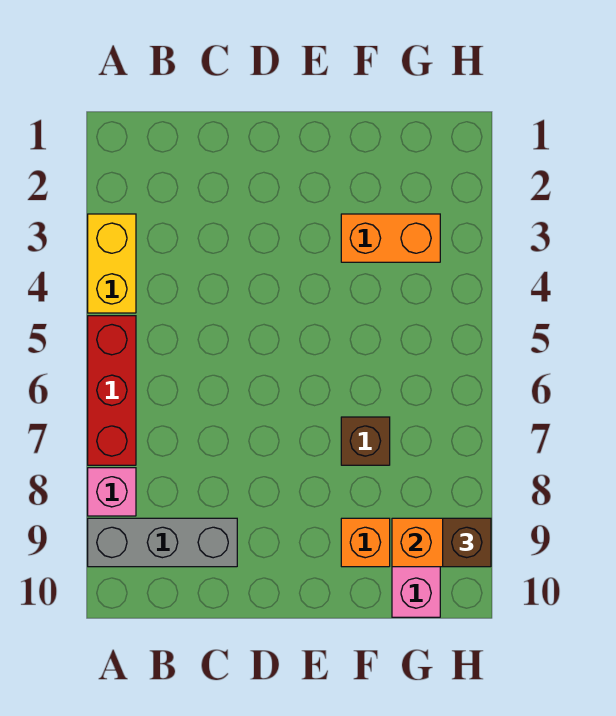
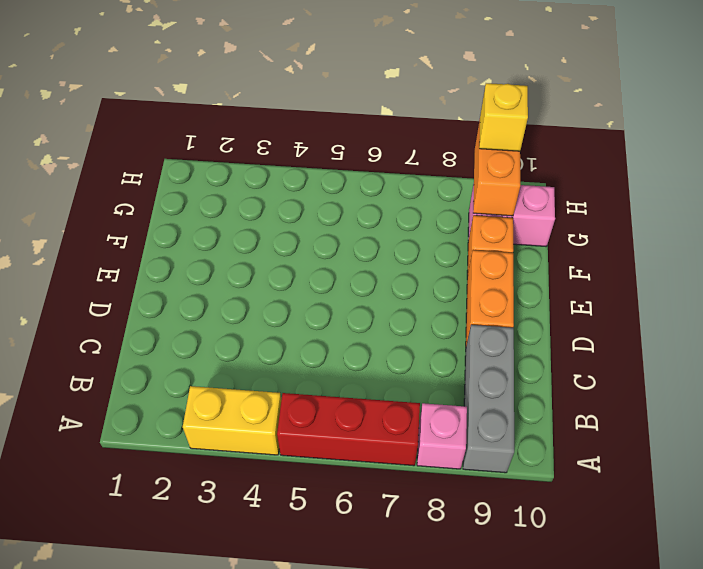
orange brick F3:G3 level 1 -> orange brick D9:E9 level 1
brown brick F7 level 1 -> none
brown brick H9 level 3 -> yellow brick H9 level 3

